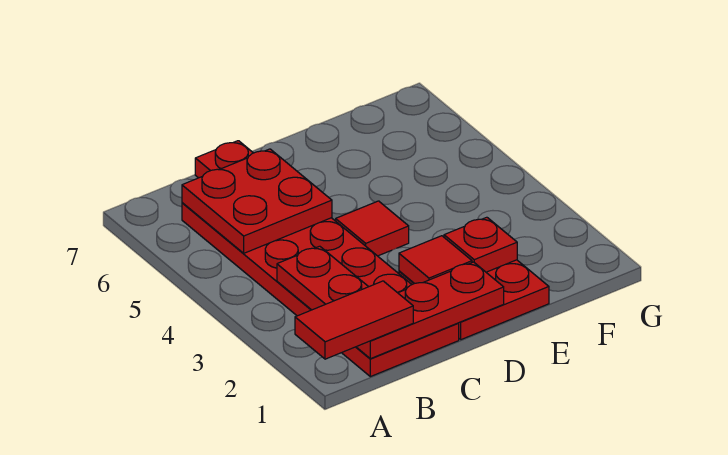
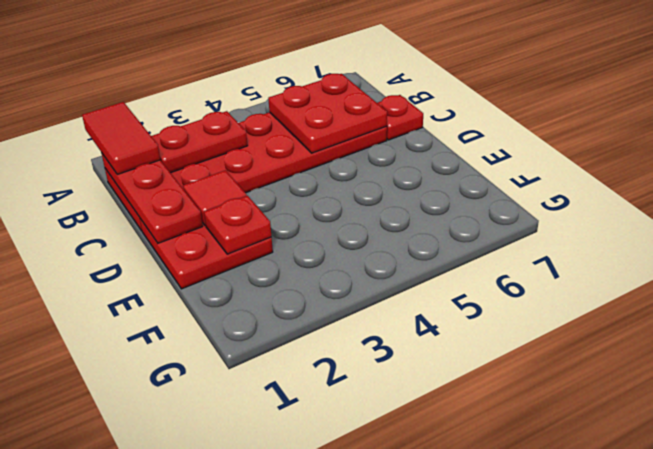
red tile D4 level 1 -> none

